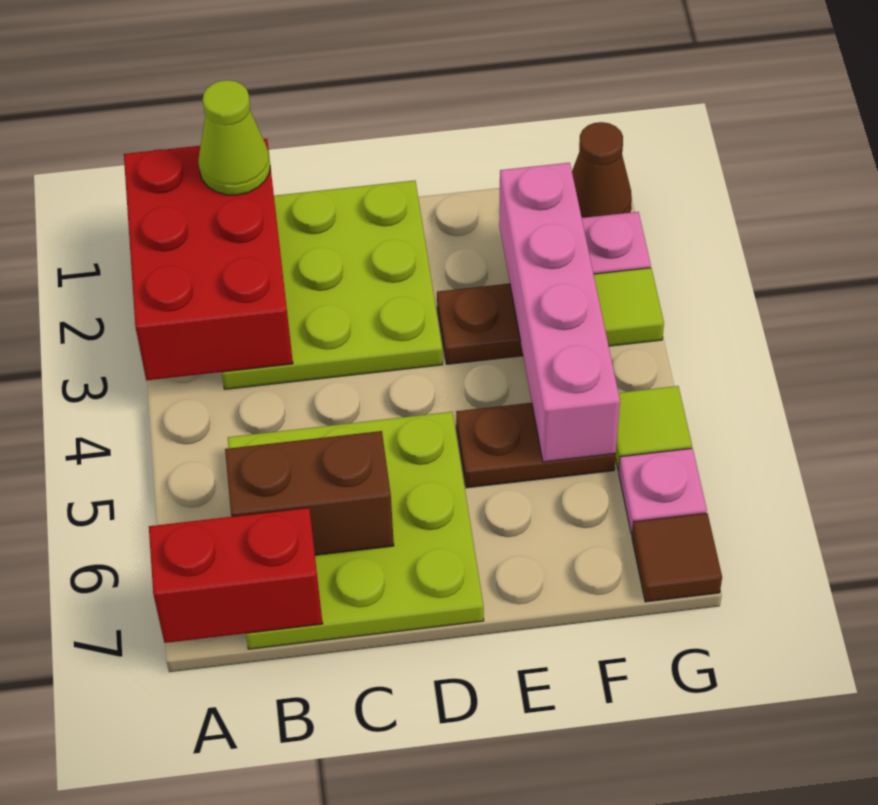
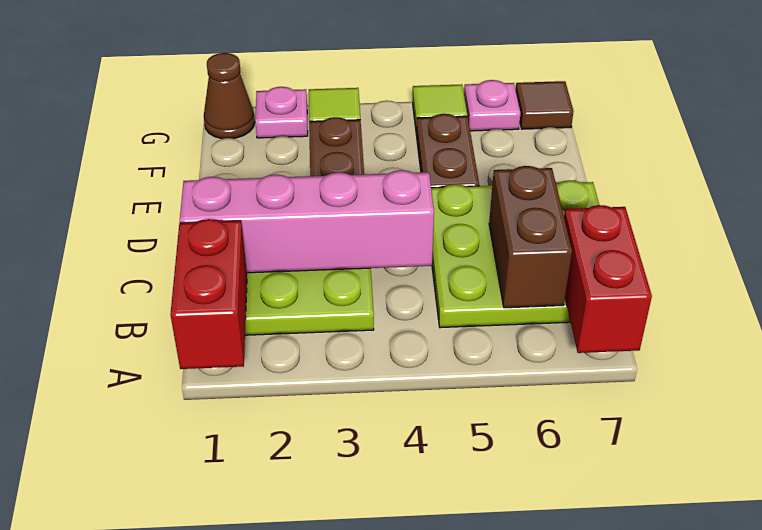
red brick A1:B3 level 2 -> red brick A1:B1 level 2
lime cone B1 level 3 -> none
pink brick F2:F5 level 2 -> pink brick C1:C4 level 2

